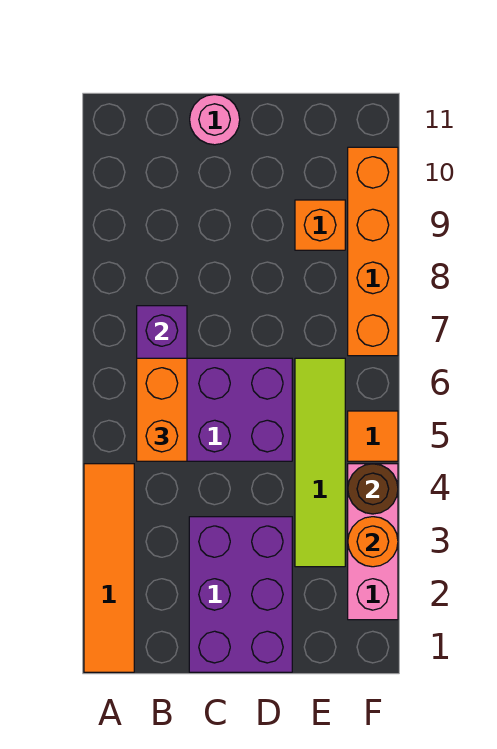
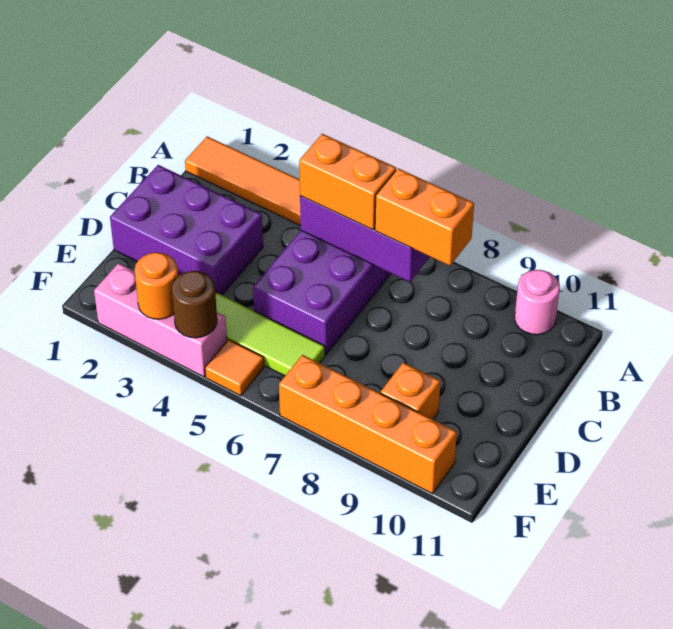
none -> orange brick B7:B8 level 3
pink round brick C11 level 1 -> pink round brick A10 level 1

